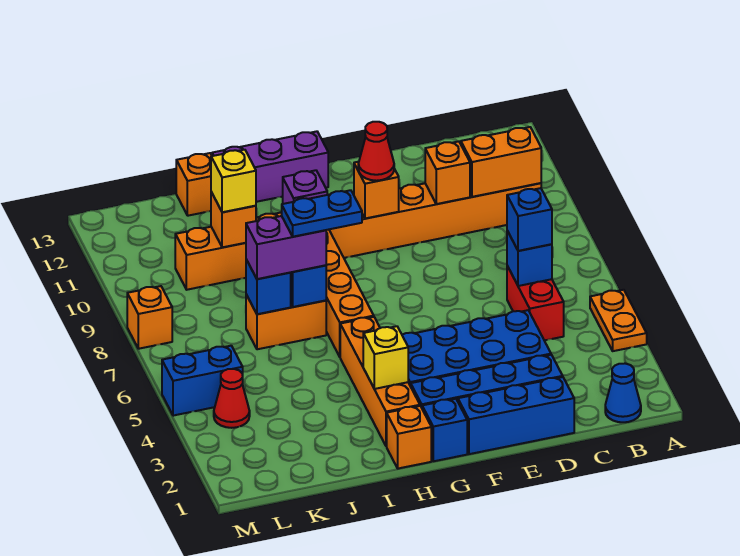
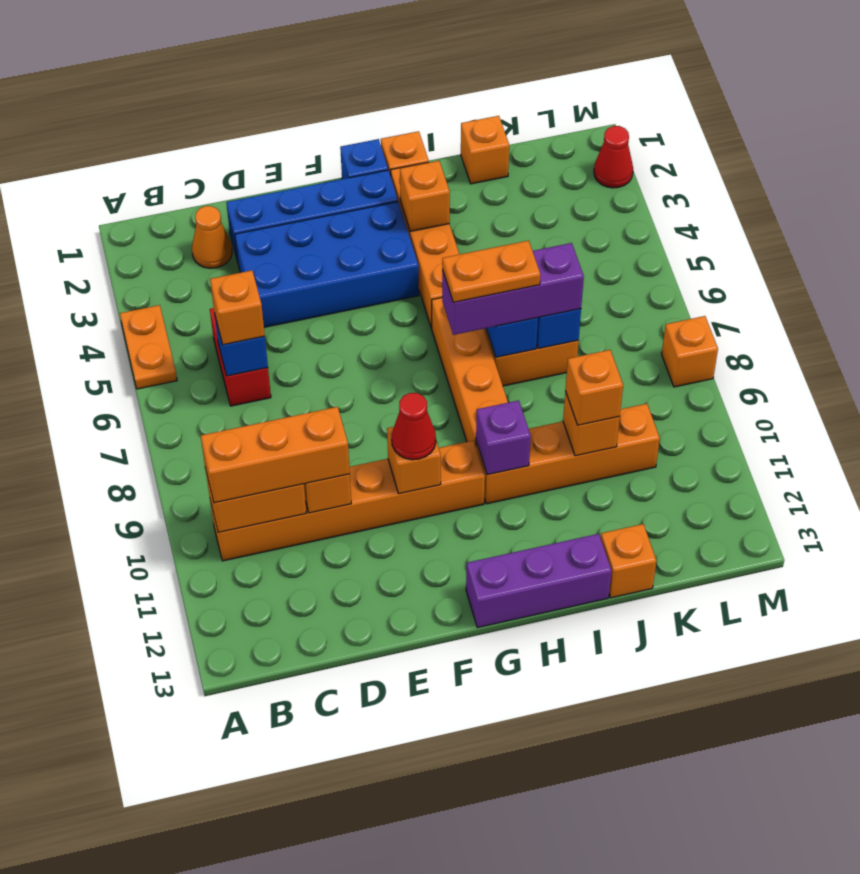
blue cone B1 level 1 -> none
none -> orange brick B10:D10 level 3
none -> orange cone C2 level 1
blue brick C6 level 3 -> orange brick C6 level 3
blue brick D1:F1 level 1 -> none
yellow brick H3 level 2 -> orange brick H3 level 2
blue plate H7:I7 level 4 -> orange plate H7:I7 level 4
purple brick I7:J7 level 3 -> purple brick H7:J7 level 3
none -> orange brick J1 level 1
yellow brick J10 level 3 -> orange brick J10 level 3
red cone L4 level 1 -> red cone M2 level 1
blue brick L5:M5 level 1 -> none

